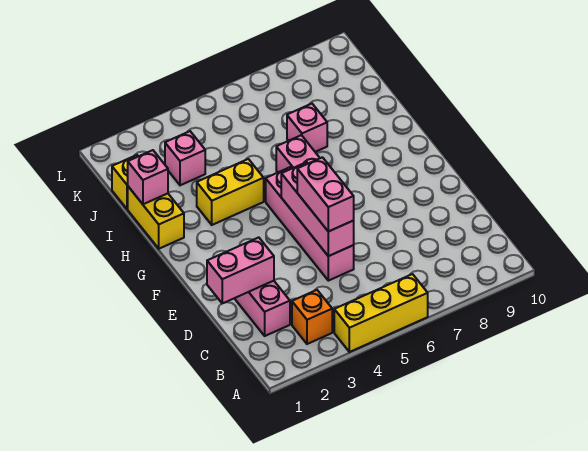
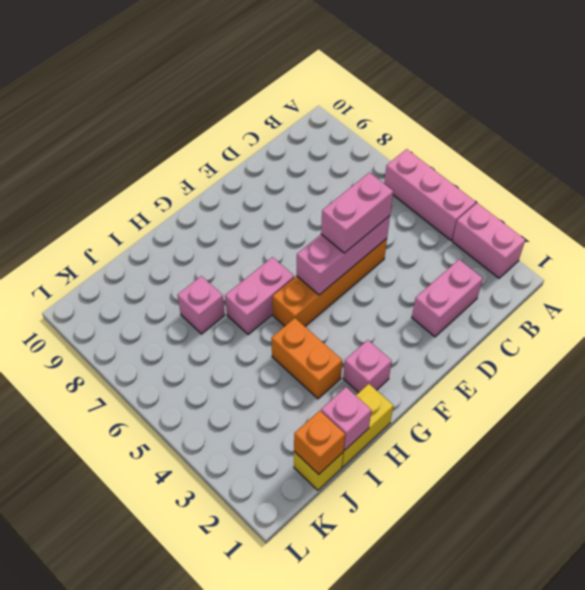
yellow brick A4:A6 level 1 -> pink brick A4:A6 level 1
orange brick B3 level 1 -> orange brick J1 level 2
pink brick D1:D2 level 2 -> pink brick A2:A3 level 1
pink brick D5:G5 level 1 -> orange brick D5:G5 level 1
yellow brick H3:H4 level 1 -> orange brick H3:H4 level 1
pink brick J3 level 1 -> pink brick G2 level 1

